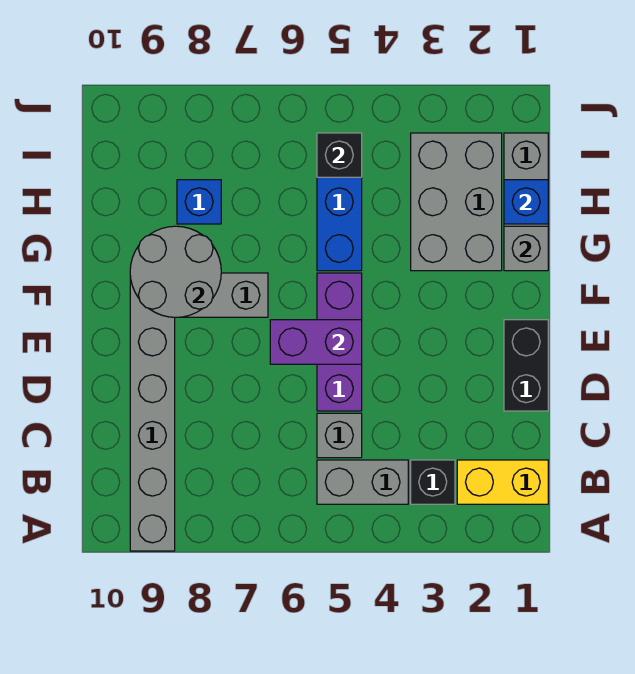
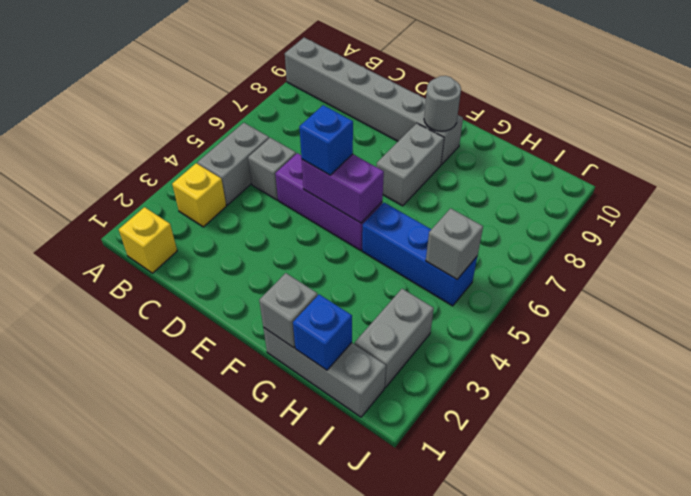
yellow brick B1:B2 level 1 -> yellow brick B1 level 1
black brick B3 level 1 -> yellow brick B3 level 1
black brick D1:E1 level 1 -> none
purple brick E5:E6 level 2 -> purple brick E5:F5 level 2
grey round brick F8:G9 level 2 -> grey round brick F9 level 2
grey brick G2:I3 level 1 -> grey brick I2:I3 level 1
blue brick H8 level 1 -> blue brick E5 level 3
black brick I5 level 2 -> grey brick I5 level 2

